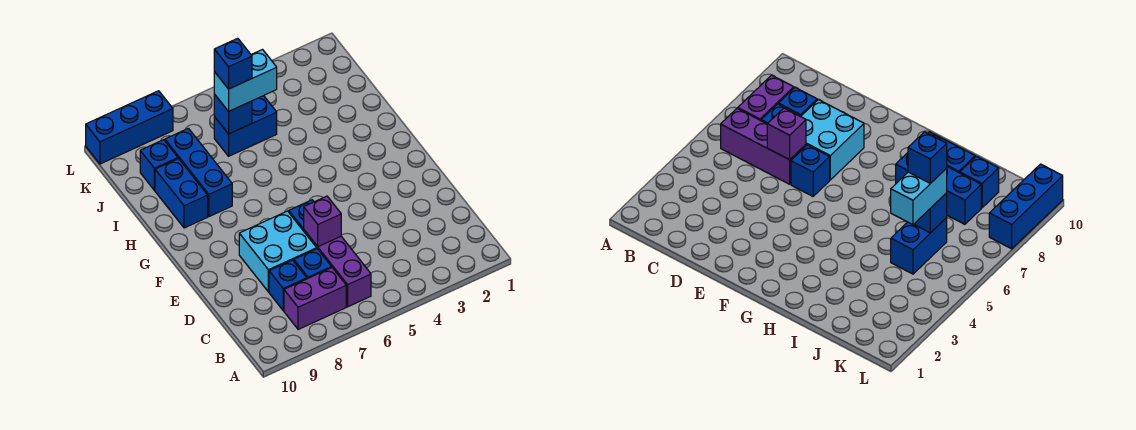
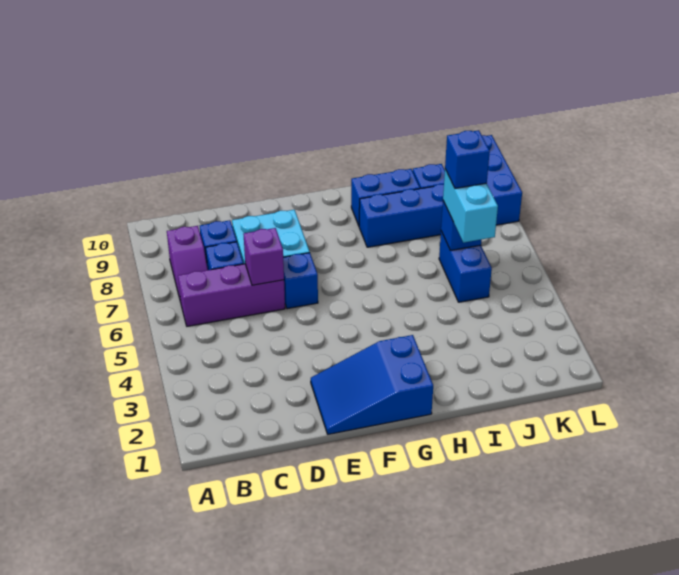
purple brick B7:B8 level 1 -> purple slope B7:B8 level 1 top 8
none -> blue slope E1:G2 level 1 top G

